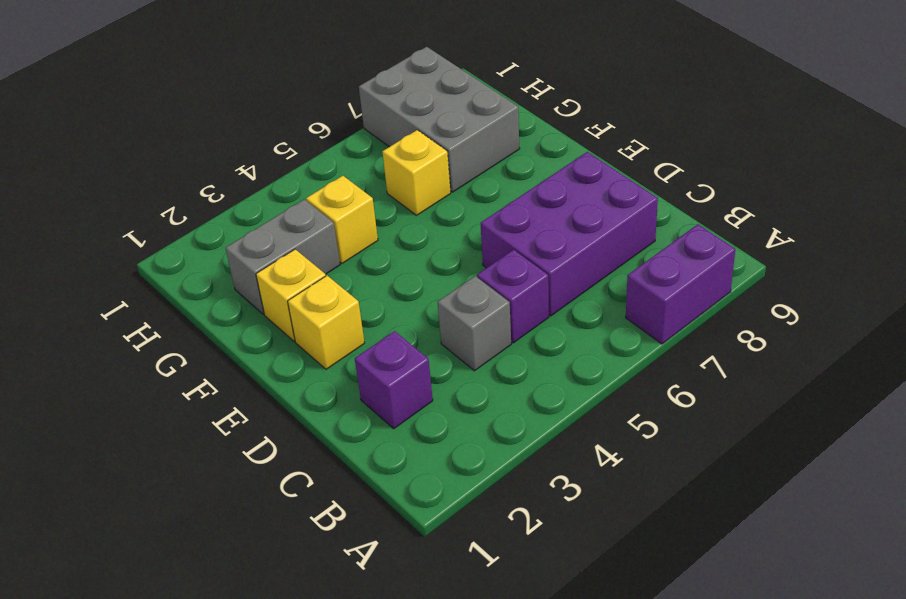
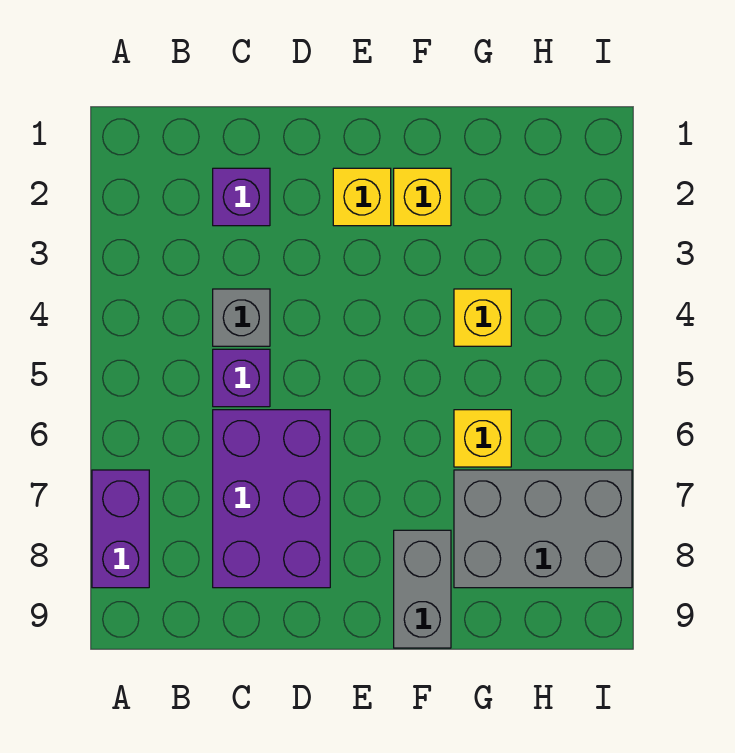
grey brick G2:G3 level 1 -> grey brick F8:F9 level 1

